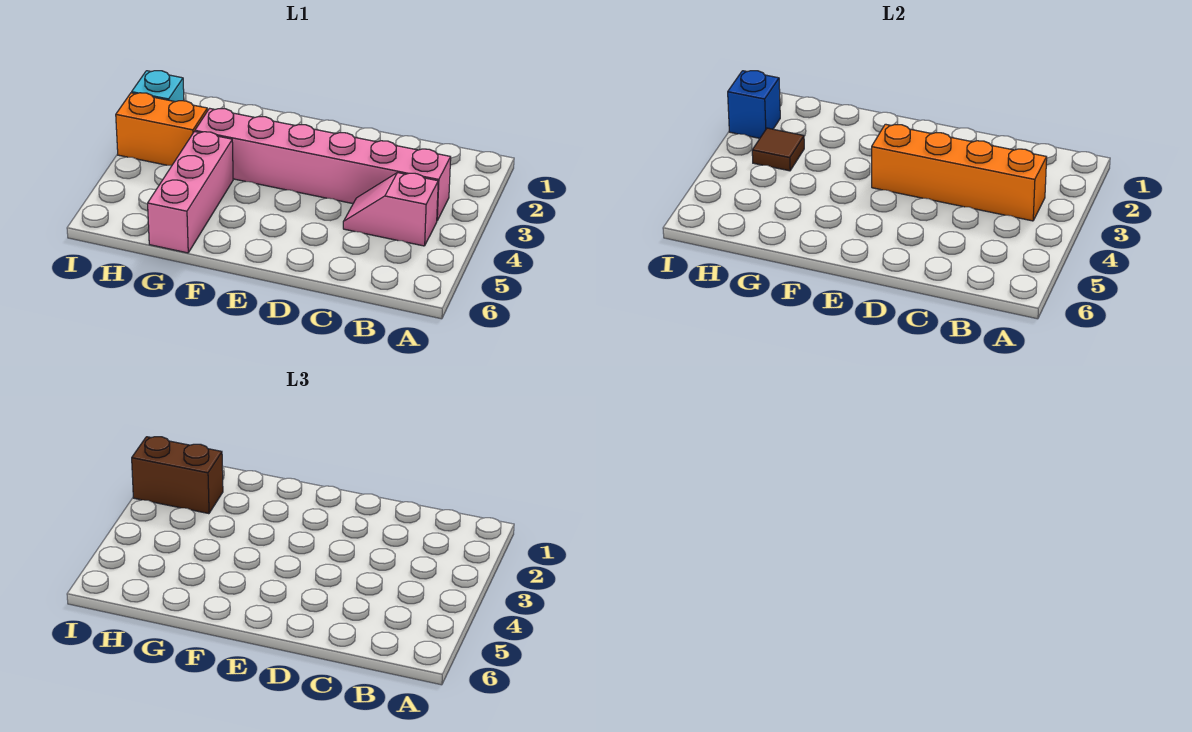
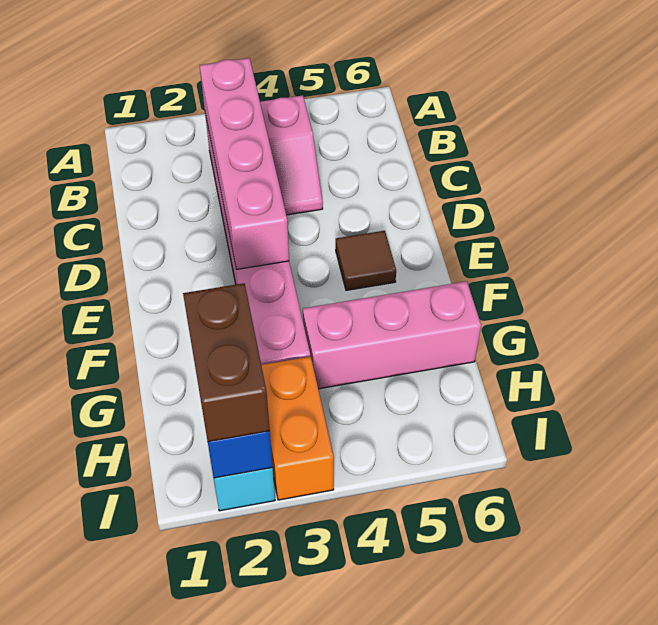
orange brick B3:E3 level 2 -> pink brick B3:E3 level 2
brown tile H3 level 2 -> brown tile E5 level 1

